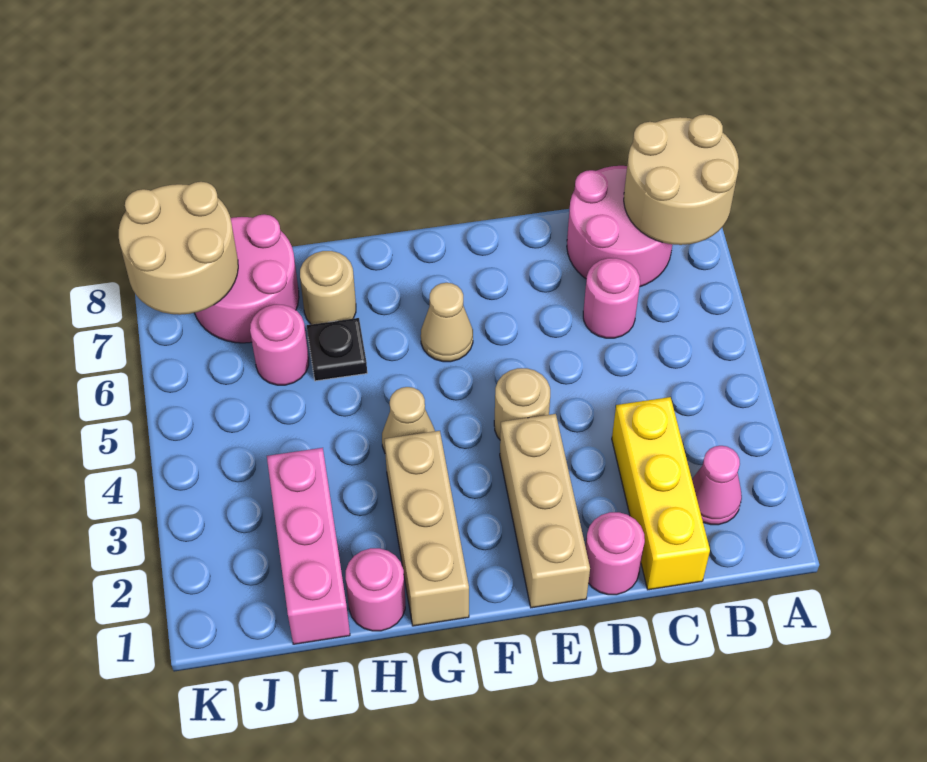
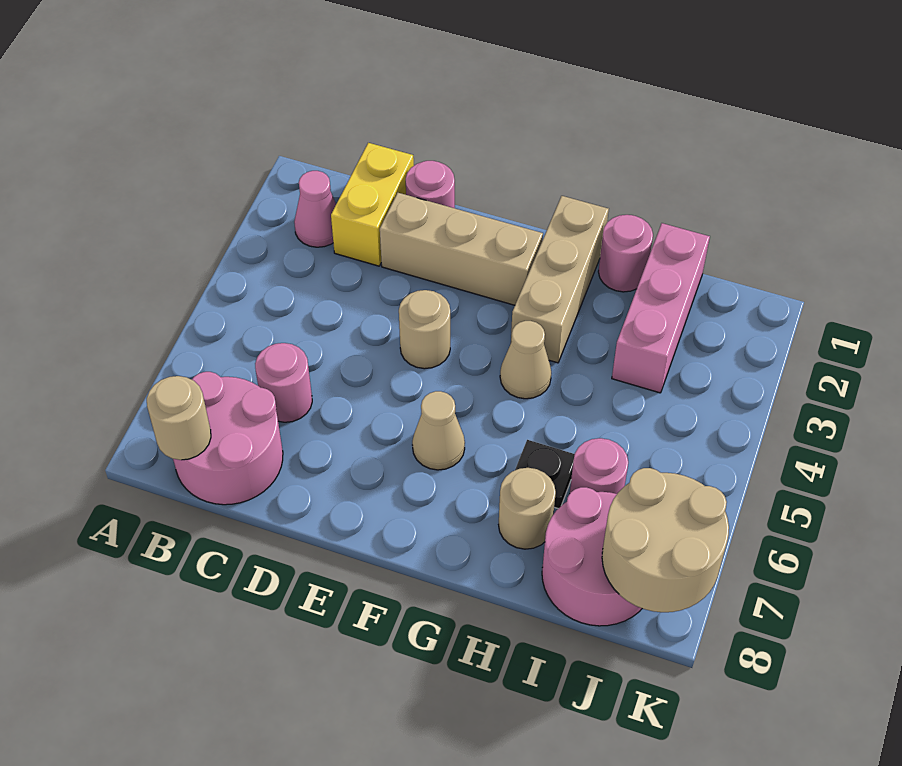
tan round brick A7:B8 level 2 -> tan round brick B8 level 2
yellow brick C1:C3 level 1 -> yellow brick C1:C2 level 1
tan brick E1:E3 level 1 -> tan brick D2:F2 level 1

